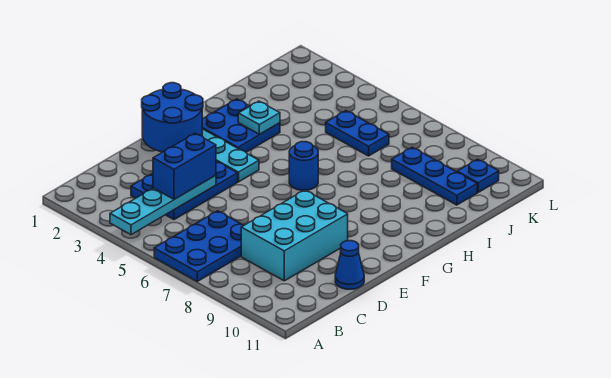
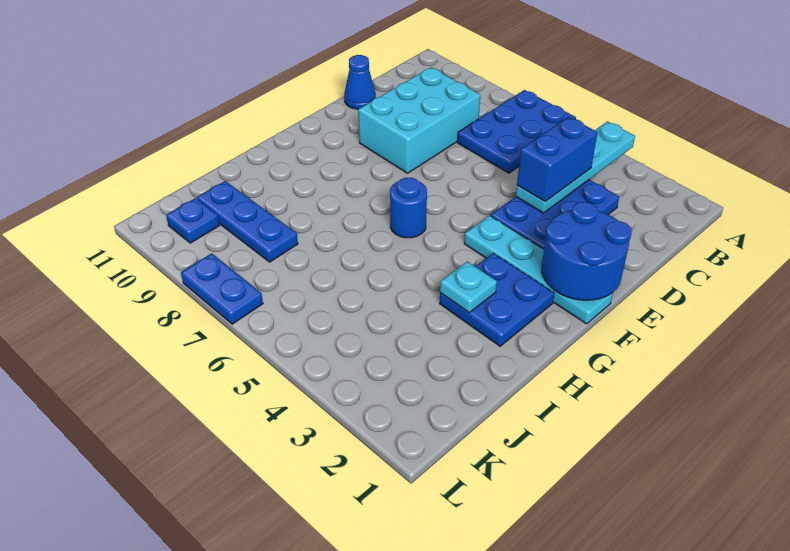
blue plate J5:J6 level 1 -> blue plate L7:L8 level 1

